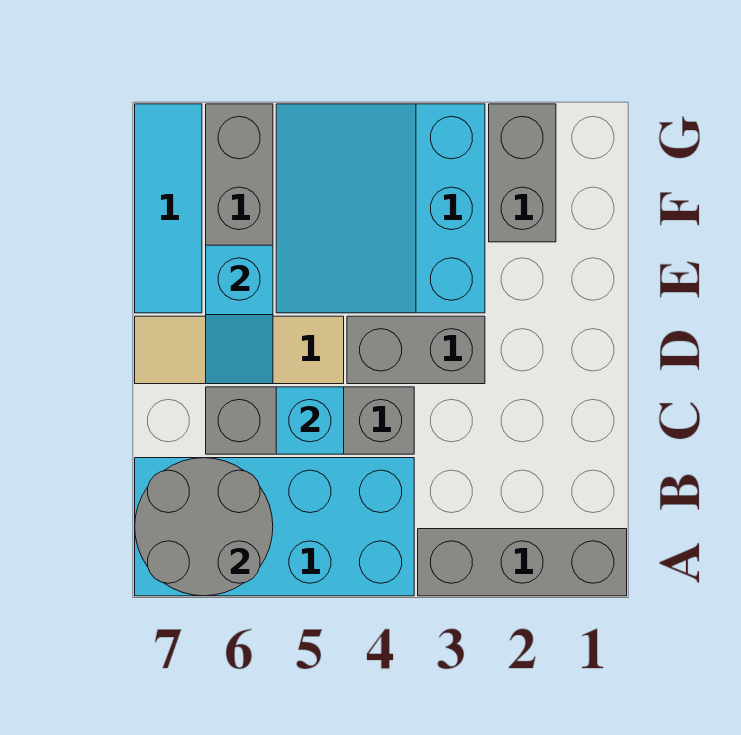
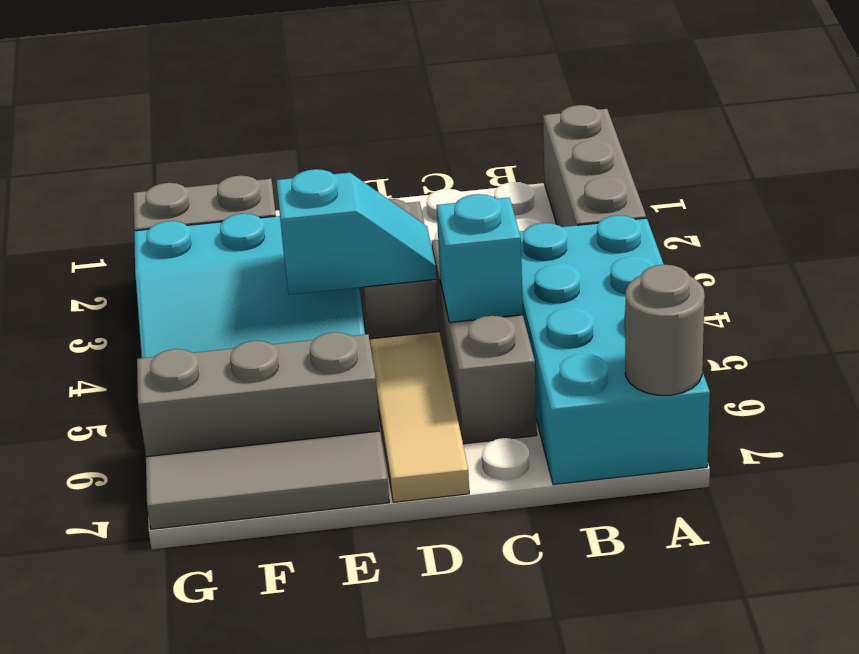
grey round brick A6:B7 level 2 -> grey round brick A7 level 2
cyan slope D6:E6 level 2 top E -> cyan slope D4:E4 level 2 top E
cyan tile E7:G7 level 1 -> grey tile E7:G7 level 1

